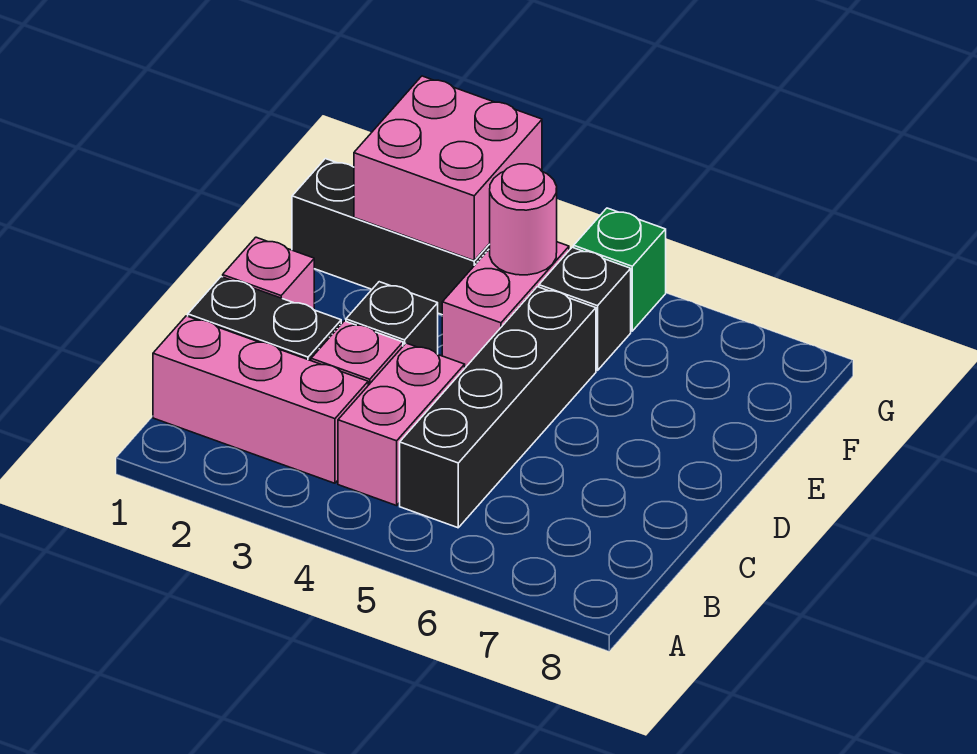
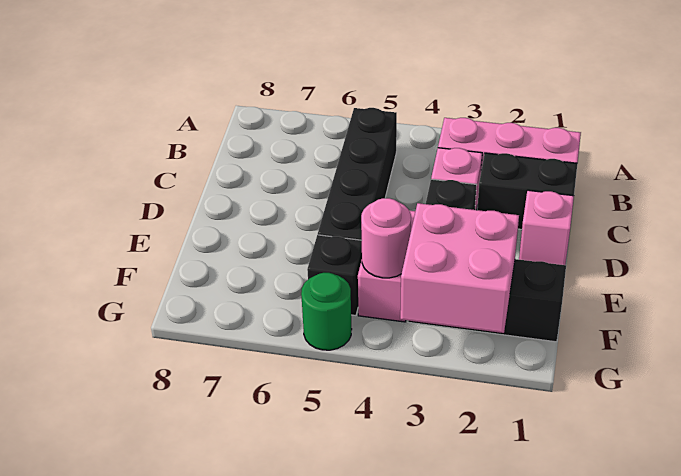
pink brick B4:C4 level 1 -> none
green brick G5 level 1 -> green round brick G5 level 1

